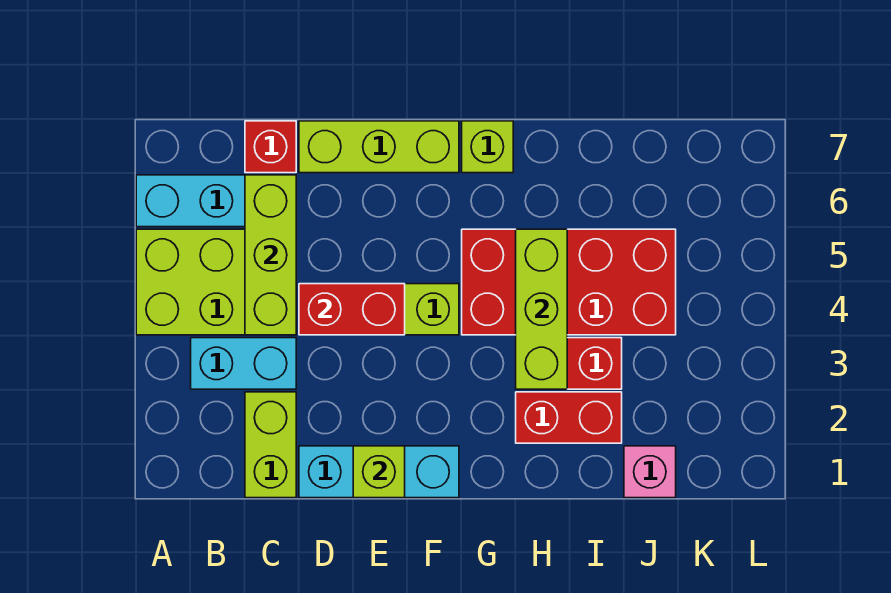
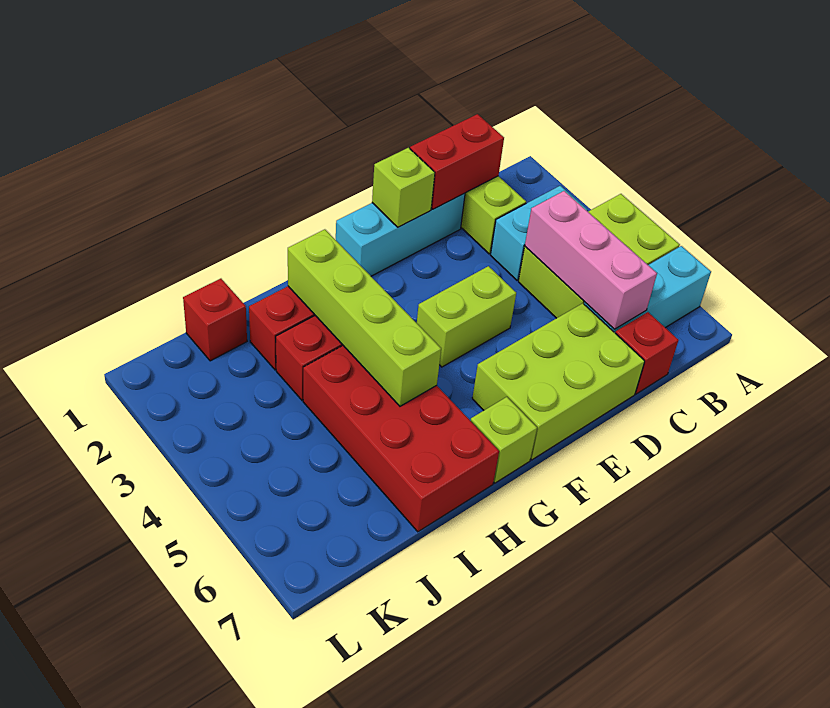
lime brick C4:C6 level 2 -> pink brick C4:C6 level 2
red brick D4:E4 level 2 -> red brick C1:D1 level 2
lime brick D7:F7 level 1 -> lime brick D6:F7 level 1
red brick G4:J5 level 1 -> red brick H4:I7 level 1
lime brick H3:H5 level 2 -> lime brick H2:H5 level 2
pink brick J1 level 1 -> red brick J1 level 1

